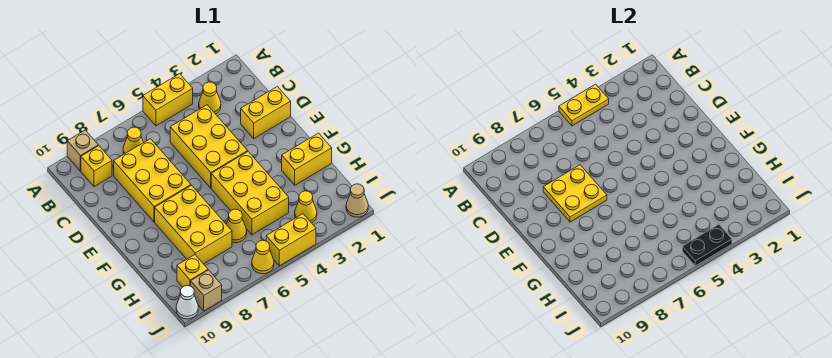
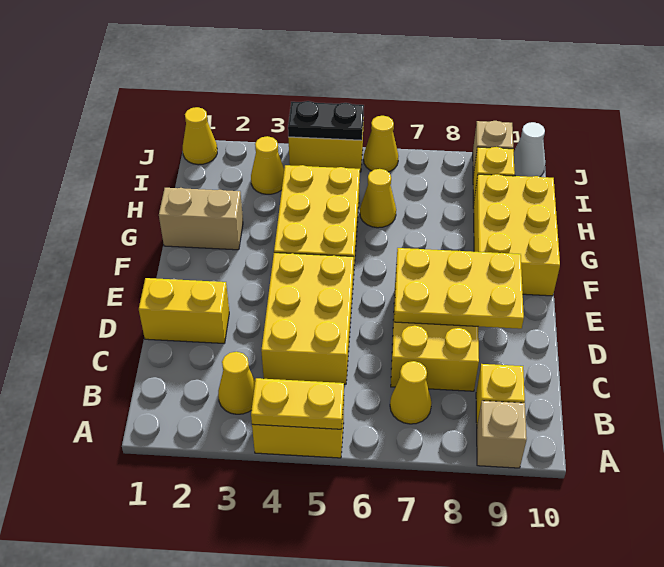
yellow plate D7:E8 level 2 -> yellow plate D7:E9 level 2
yellow brick F7:H8 level 1 -> yellow brick F9:H10 level 1
yellow brick G1:G2 level 1 -> tan brick G1:G2 level 1
tan cone J1 level 1 -> yellow cone J1 level 1

